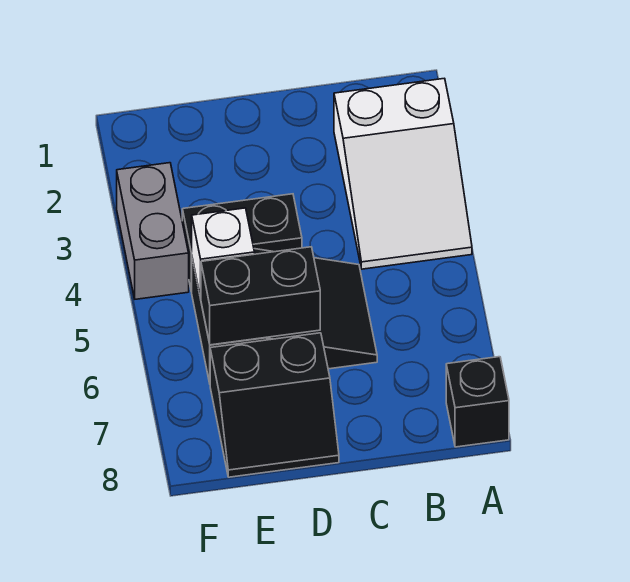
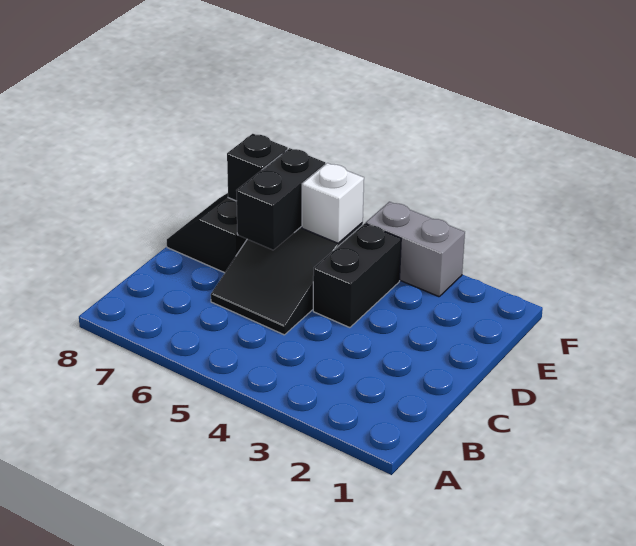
white slope A2:B4 level 1 top 2 -> none
black brick A8 level 1 -> black brick E7 level 2

